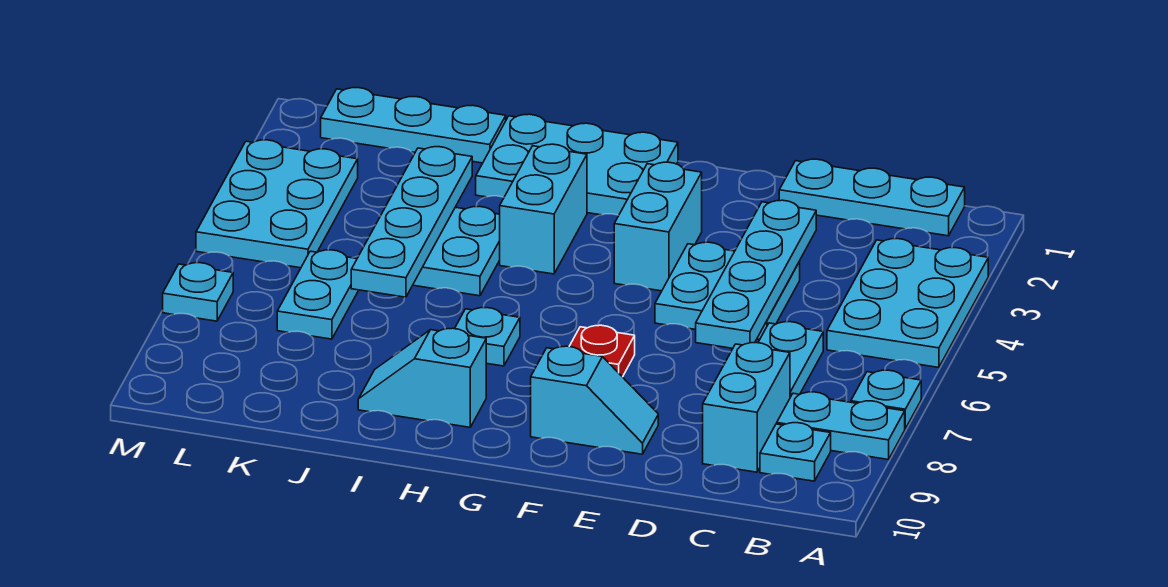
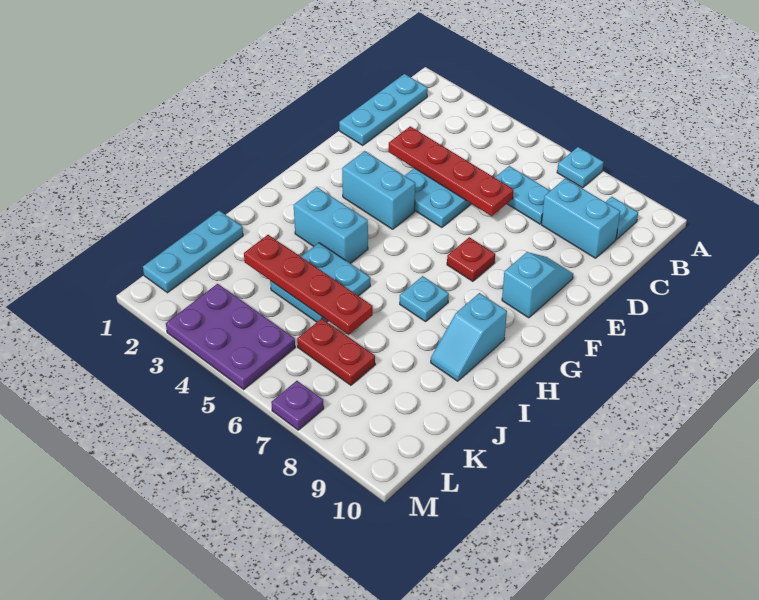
cyan plate A3:B5 level 1 -> none
cyan plate A8:B8 level 1 -> none
cyan plate D3:D6 level 2 -> red plate D3:D6 level 2
cyan plate G1:I2 level 1 -> none
cyan plate J3:J6 level 2 -> red plate J3:J6 level 2
cyan plate K6:K7 level 1 -> red plate K6:K7 level 1
cyan plate L3:M5 level 1 -> purple plate L3:M5 level 1
cyan plate M7 level 1 -> purple plate M7 level 1

